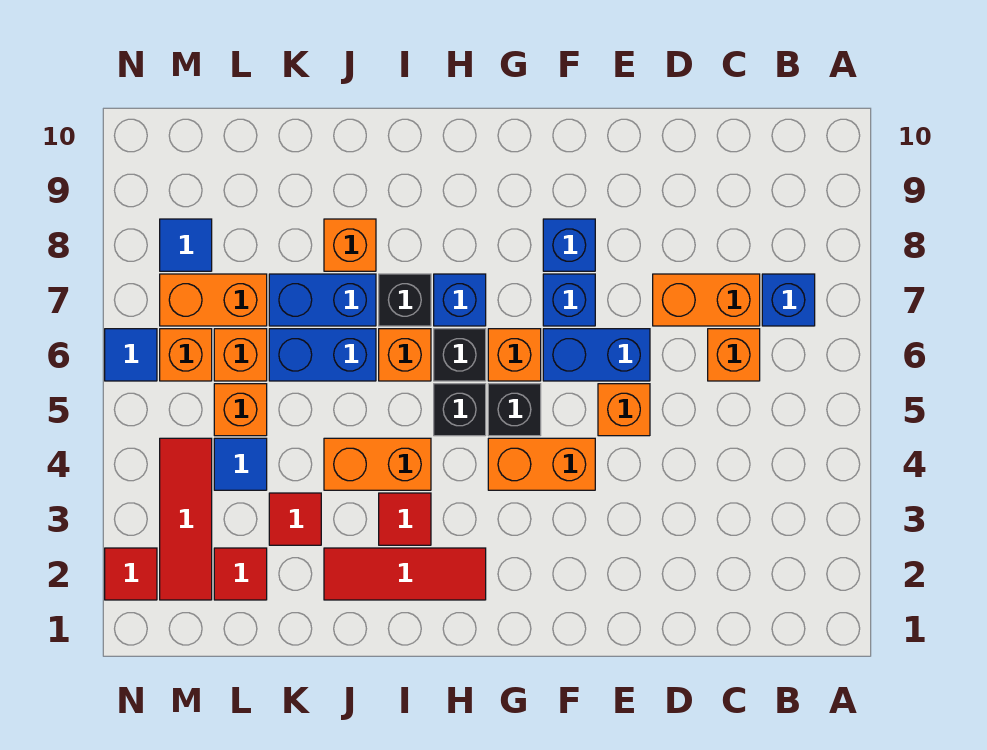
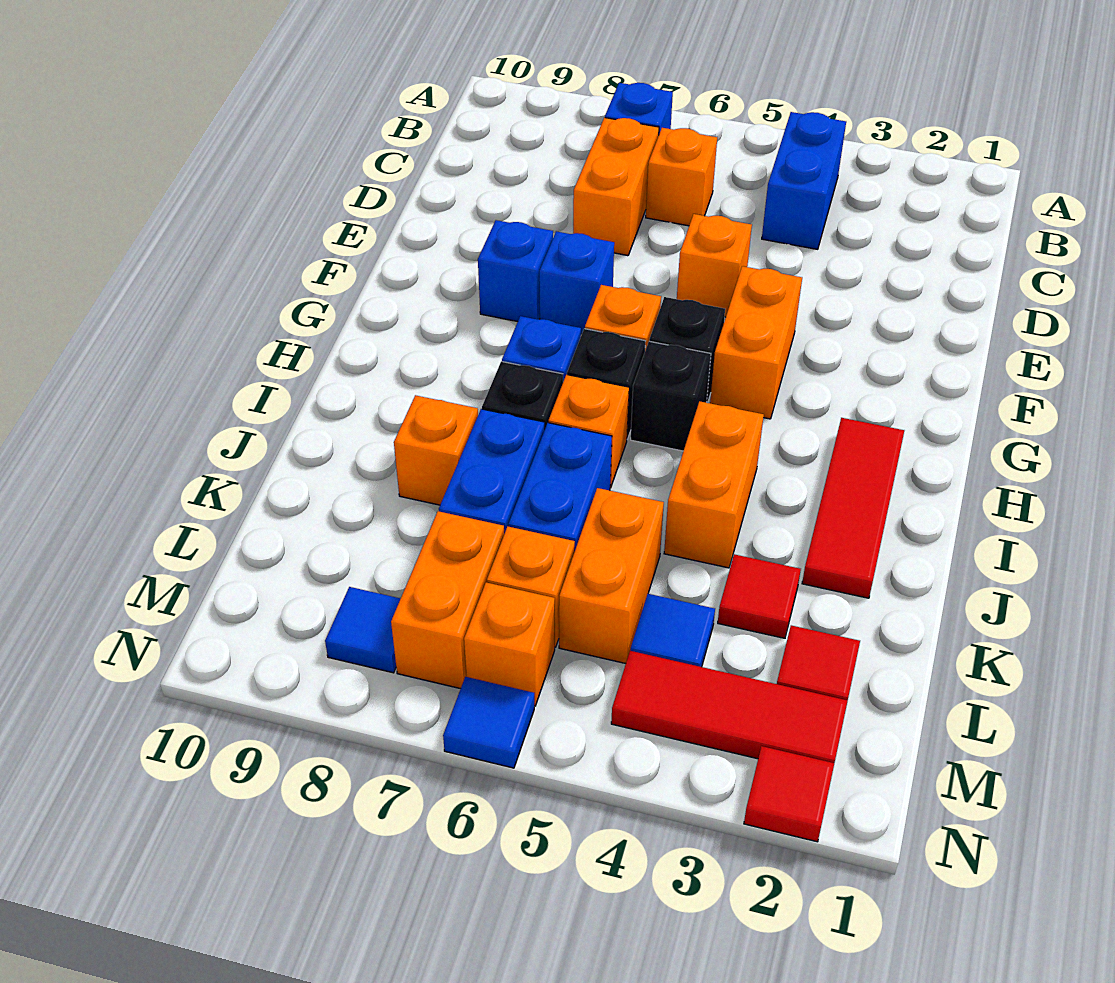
blue brick E6:F6 level 1 -> blue brick B4:C4 level 1
red tile I3 level 1 -> none
orange brick L5 level 1 -> orange brick K5:L5 level 1

